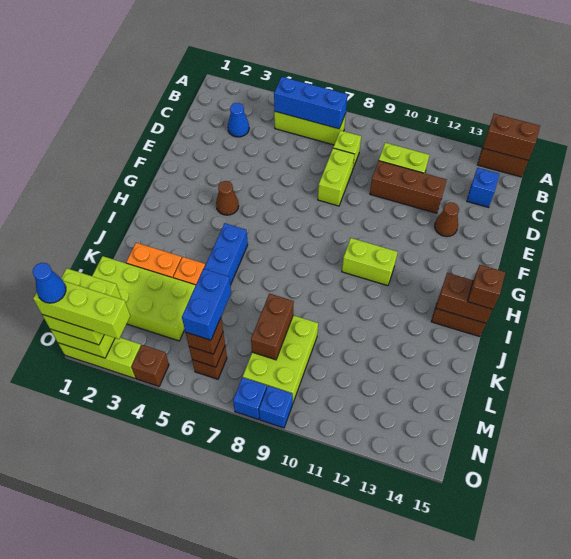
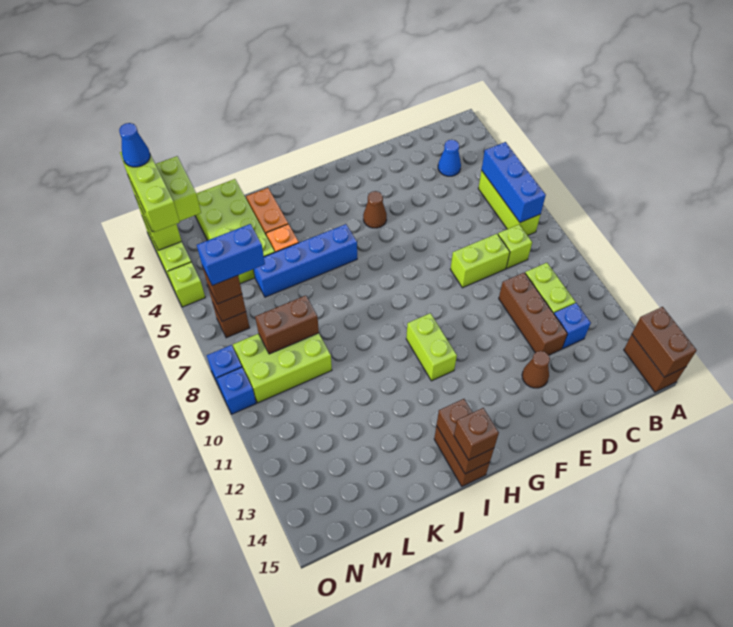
blue brick C14 level 1 -> blue brick C12 level 1
brown brick O4 level 1 -> lime brick O4 level 1

